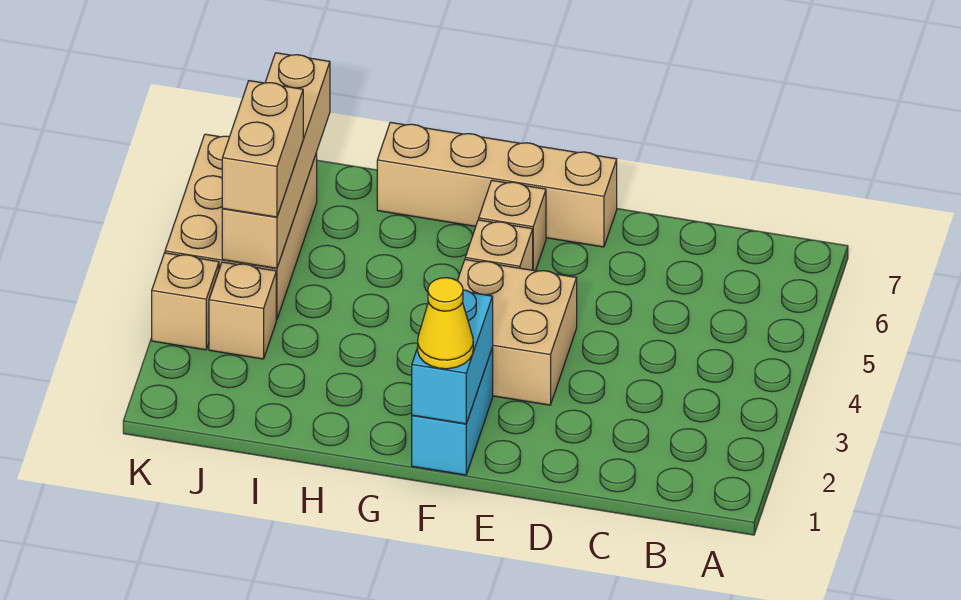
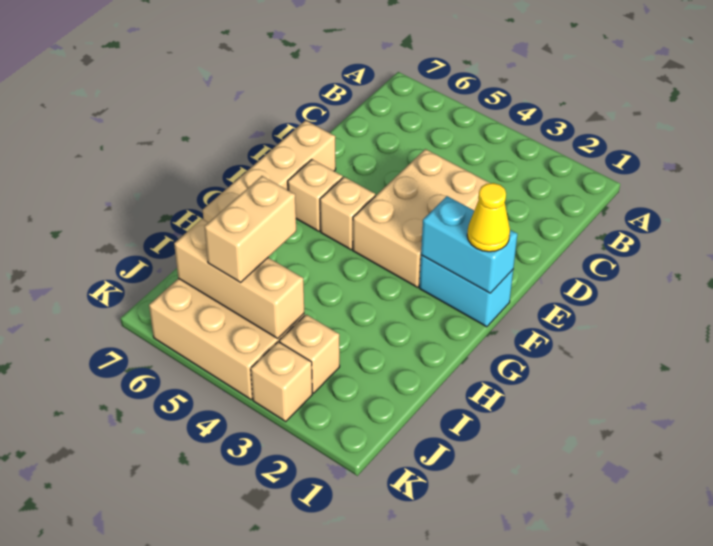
tan brick E3:F4 level 1 -> tan brick D3:F4 level 1
tan brick J4:J7 level 2 -> tan brick J4:J6 level 2
tan brick J4:J5 level 3 -> tan brick I5:J5 level 3

